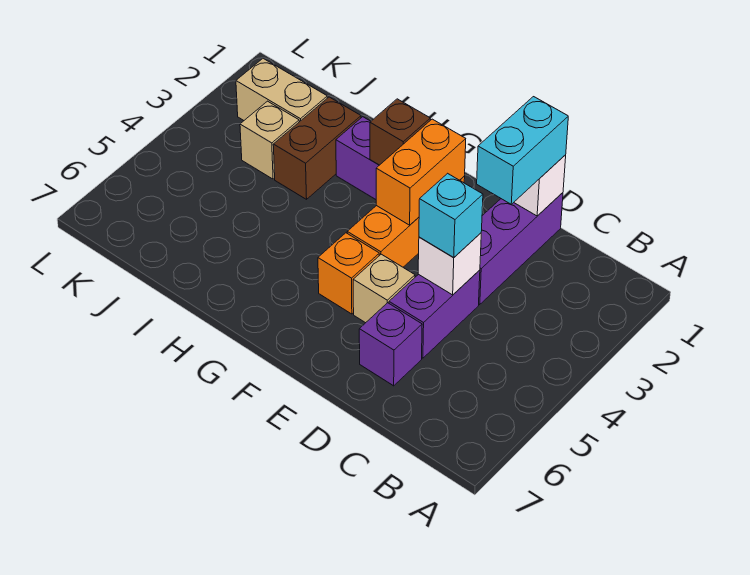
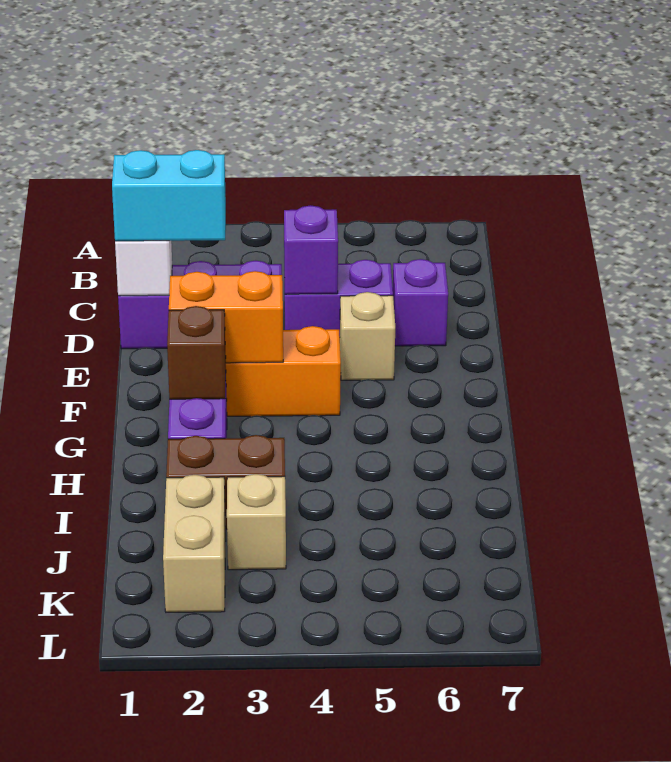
white brick D4 level 2 -> purple brick D4 level 2
cyan brick D4 level 3 -> none
orange brick F5 level 1 -> none

